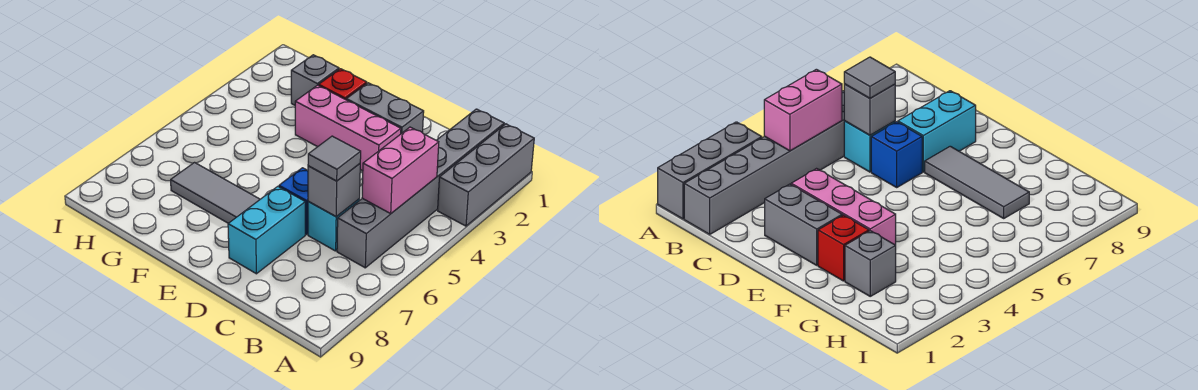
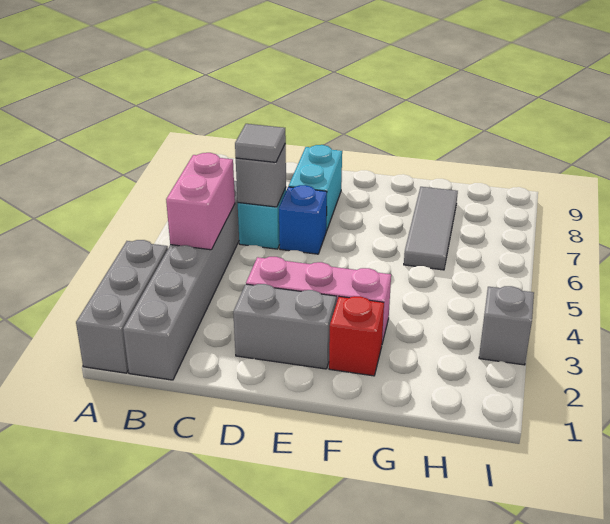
grey tile E7:G7 level 1 -> grey tile G6:G8 level 1
grey brick G2 level 1 -> grey brick I3 level 1

